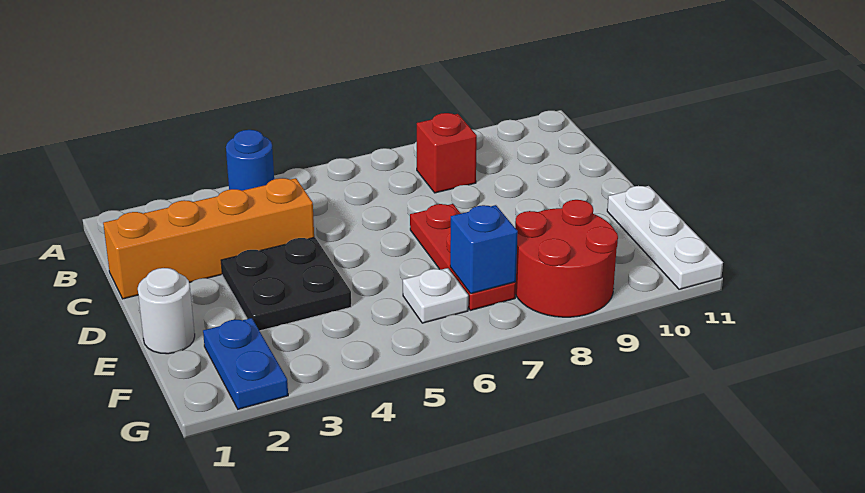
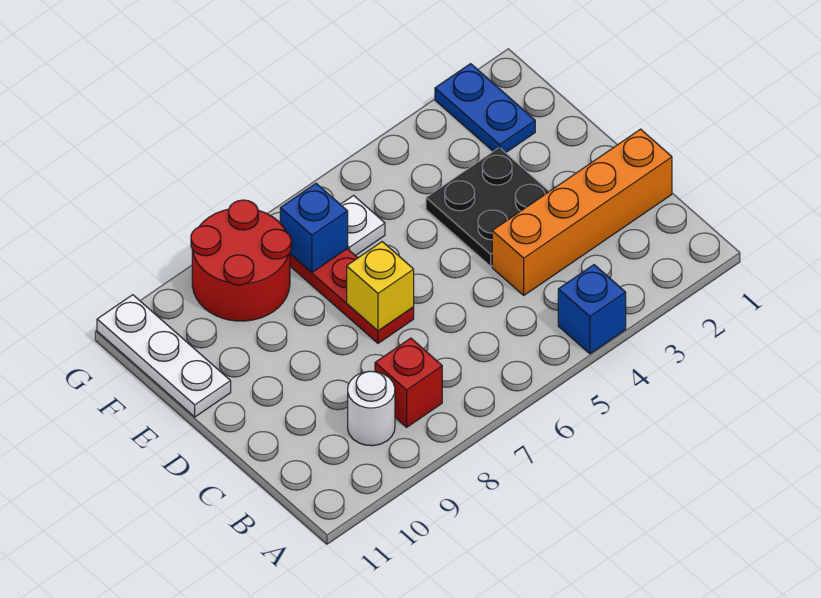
blue round brick A4 level 1 -> blue brick A4 level 1
none -> yellow brick D7 level 2
white round brick E1 level 1 -> white round brick B9 level 1

